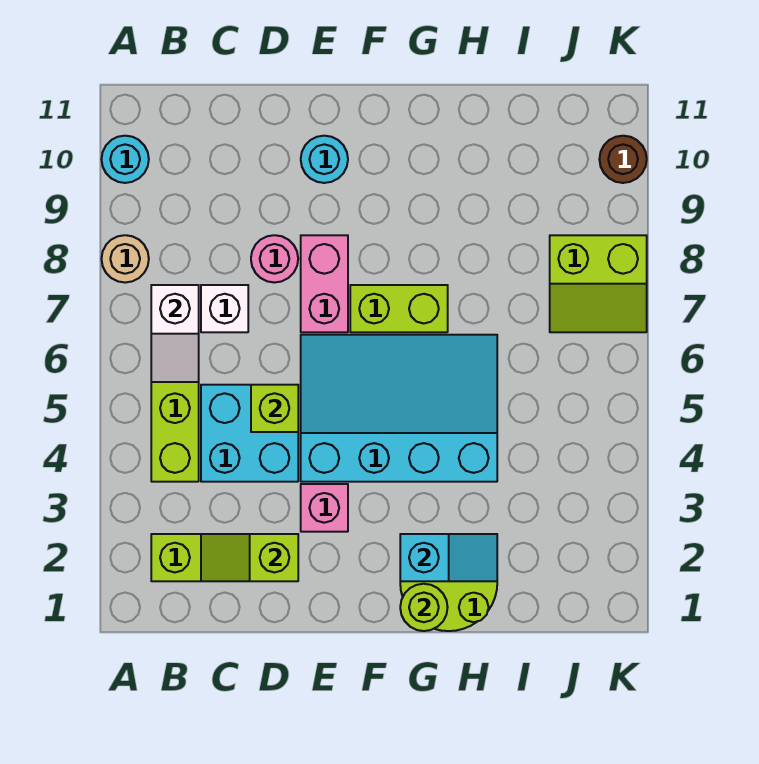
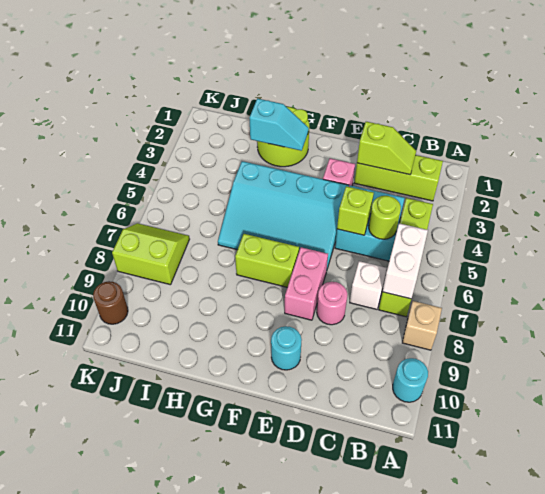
tan round brick A8 level 1 -> tan brick A8 level 1
white slope B6:B7 level 2 top 7 -> white brick B6:B7 level 2
lime round brick G1 level 2 -> lime round brick C5 level 2
cyan slope G2:H2 level 2 top G -> cyan slope G2:H2 level 2 top H

